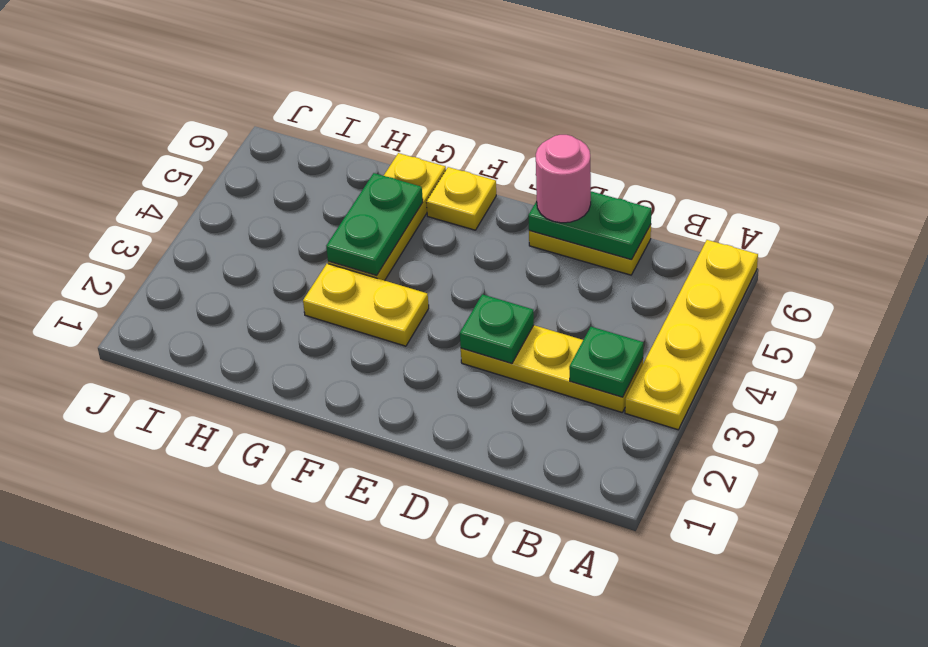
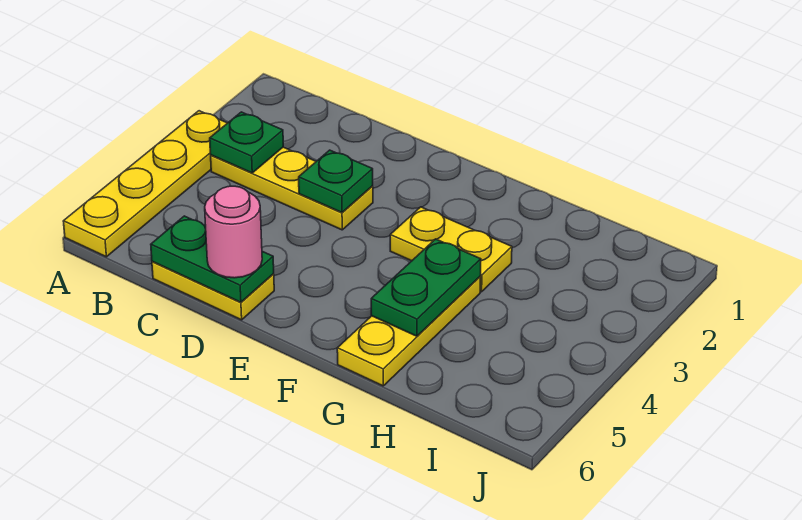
yellow plate F6 level 1 -> none

